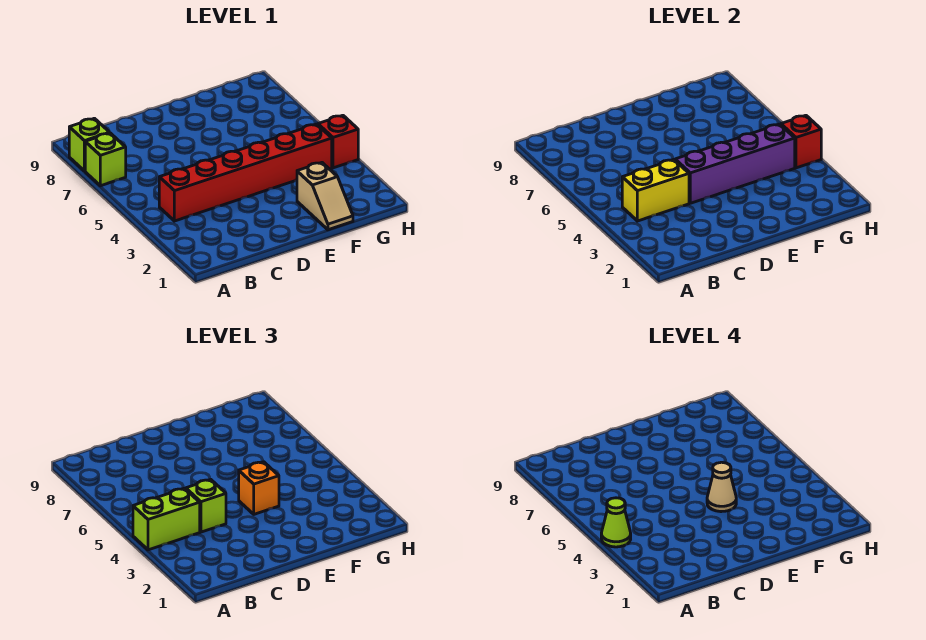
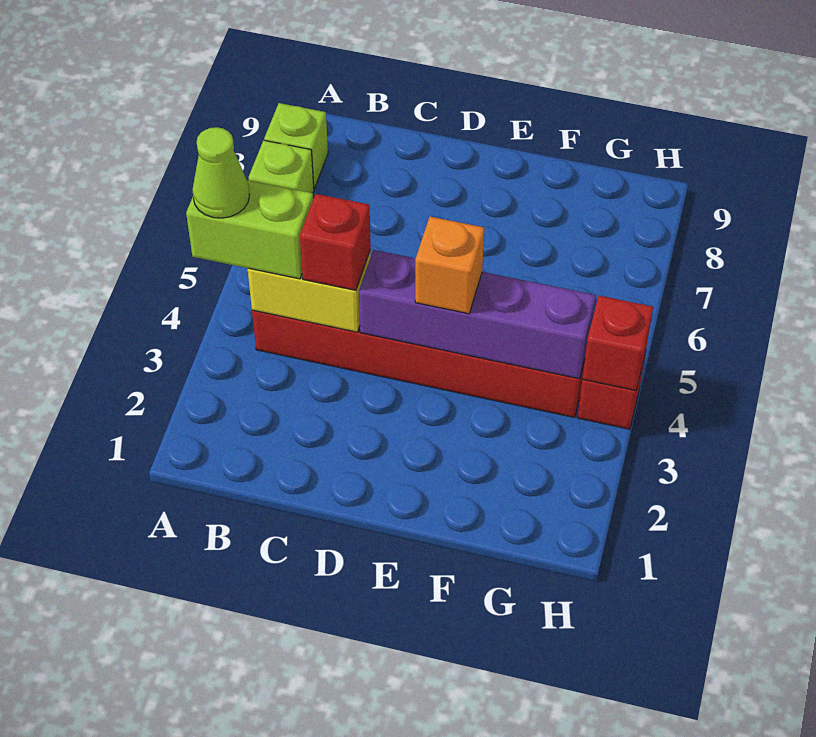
lime brick C4 level 3 -> red brick C4 level 3
tan cone E4 level 4 -> none
tan slope F1:F2 level 1 top 2 -> none

